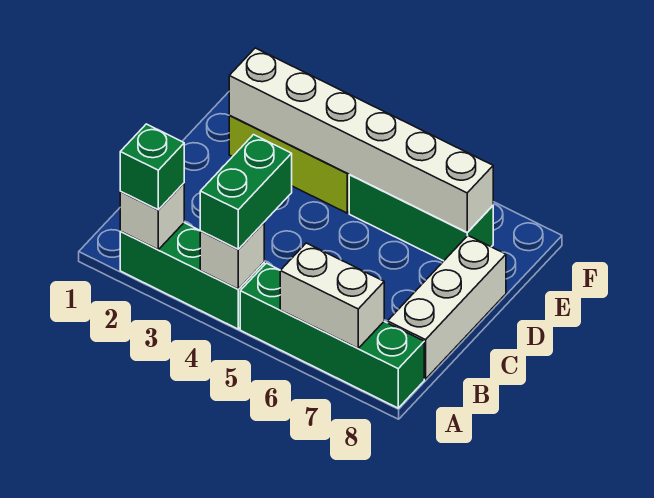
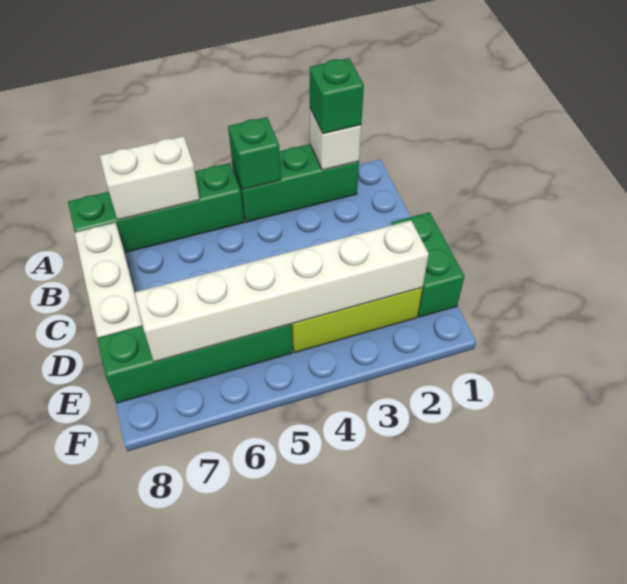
white brick A4 level 2 -> green brick A4 level 2
green brick A4:B4 level 3 -> green brick D1:E1 level 1
green brick E5:E7 level 1 -> green brick E5:E8 level 1

